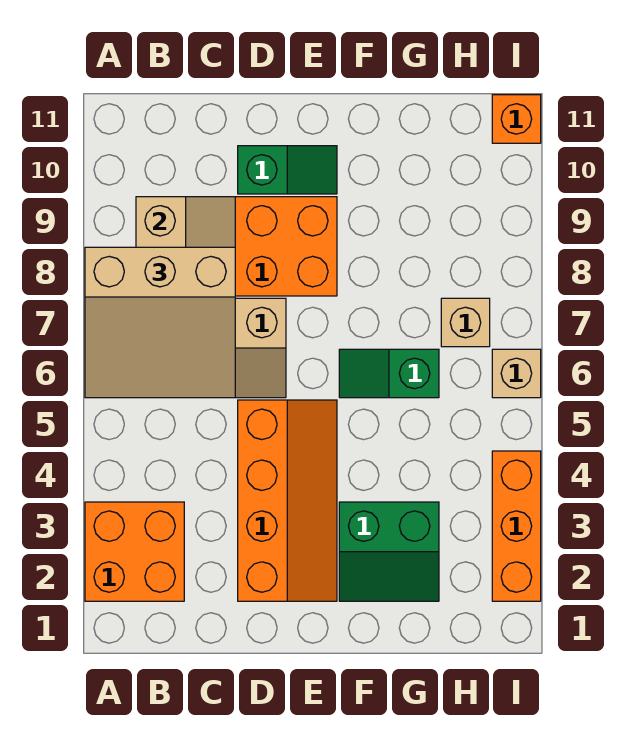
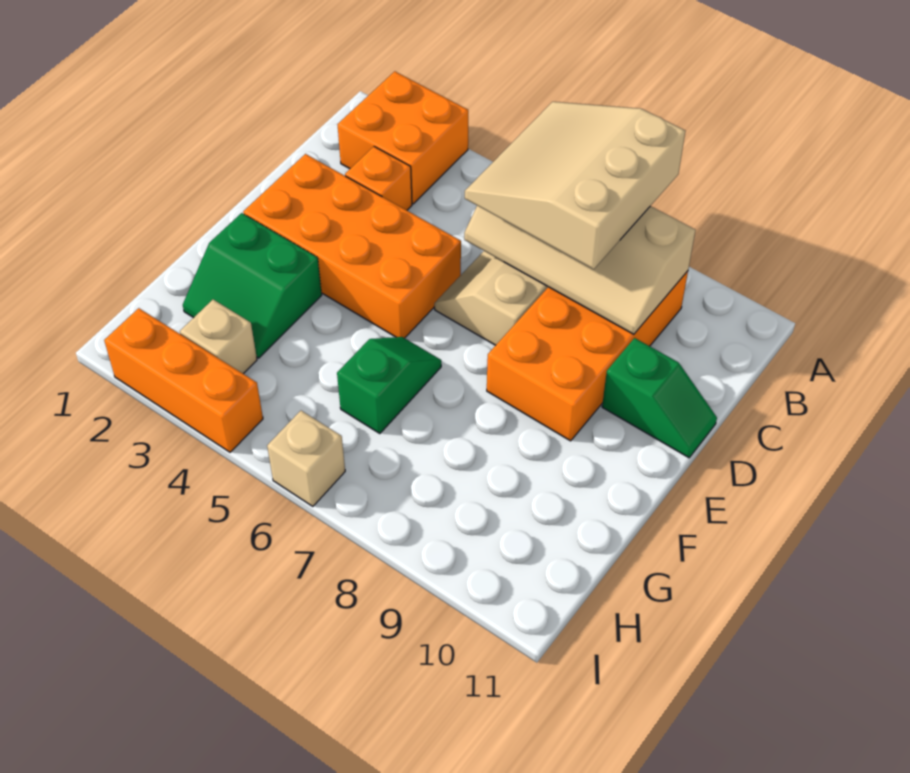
orange slope D2:E5 level 1 top D -> orange brick D2:E5 level 1
green slope D10:E10 level 1 top D -> green slope D10:D11 level 1 top 10
green slope F2:G3 level 1 top 3 -> green slope F2:G3 level 1 top F
tan brick H7 level 1 -> tan brick H3 level 1
orange brick I11 level 1 -> orange brick C3 level 1

